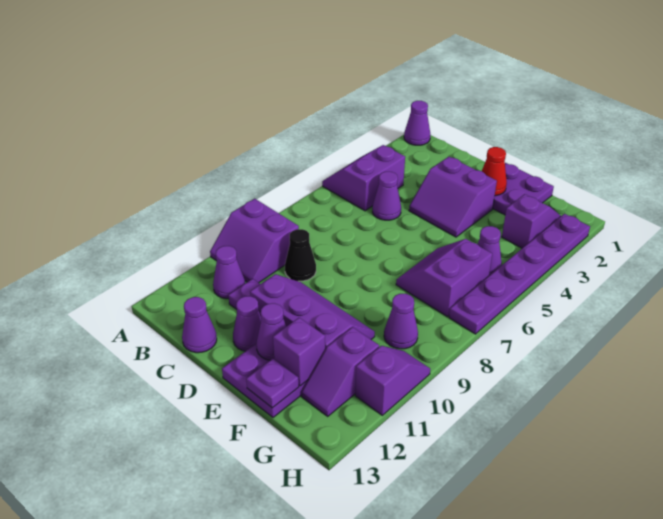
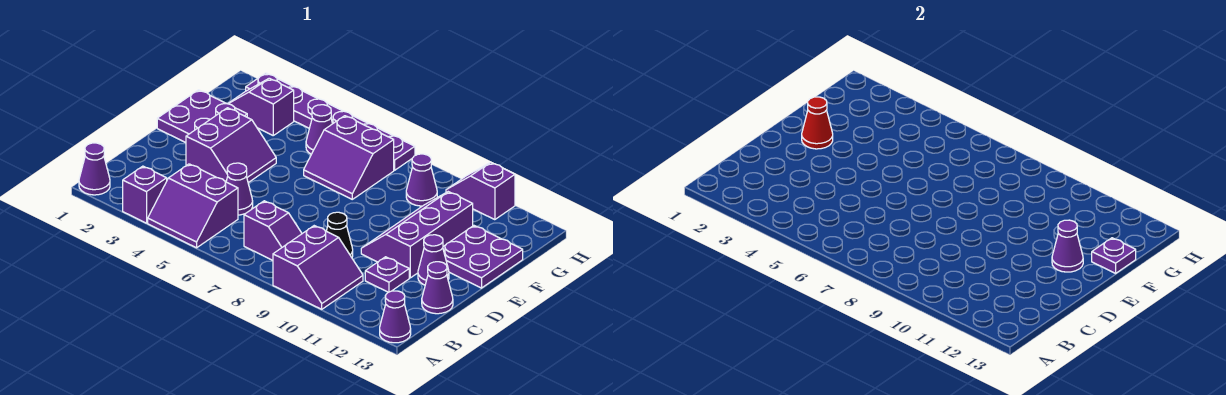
purple cone B11 level 1 -> purple cone A13 level 1
purple brick F12 level 2 -> purple brick A3 level 1
purple slope G11:G12 level 1 top 11 -> purple slope B7:B8 level 1 top 7

